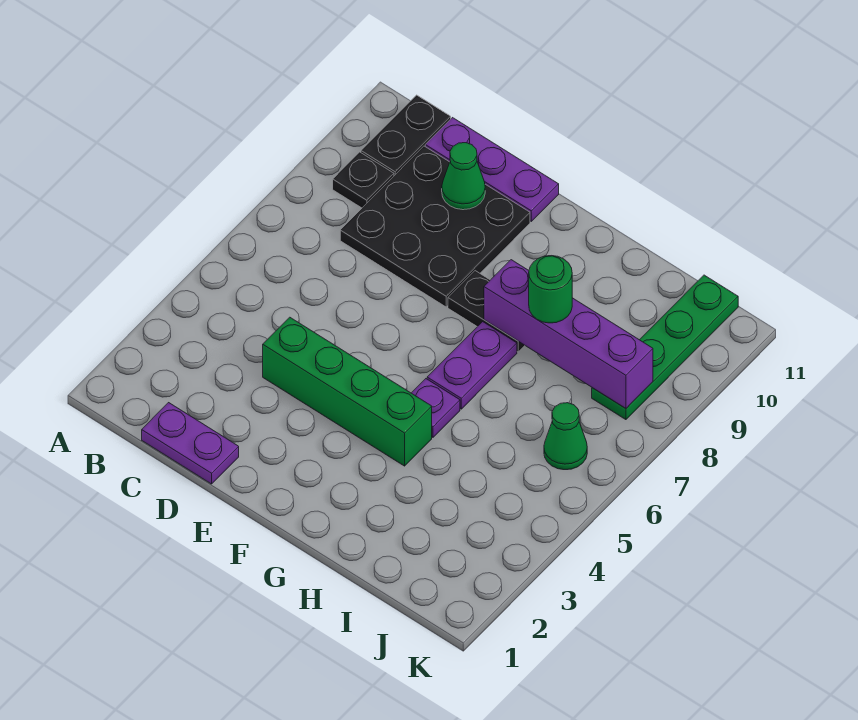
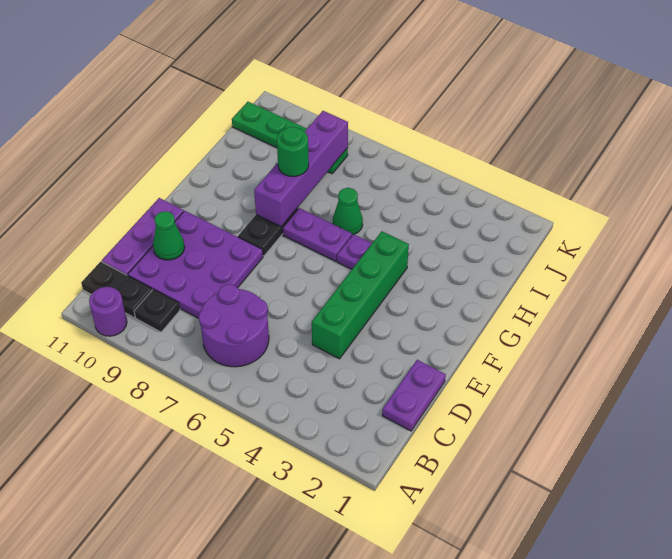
none -> purple round brick A10 level 1
none -> purple round brick B6:C7 level 1
black plate C8:E10 level 1 -> purple plate C8:E10 level 1
green cone J6 level 1 -> green cone H6 level 1

